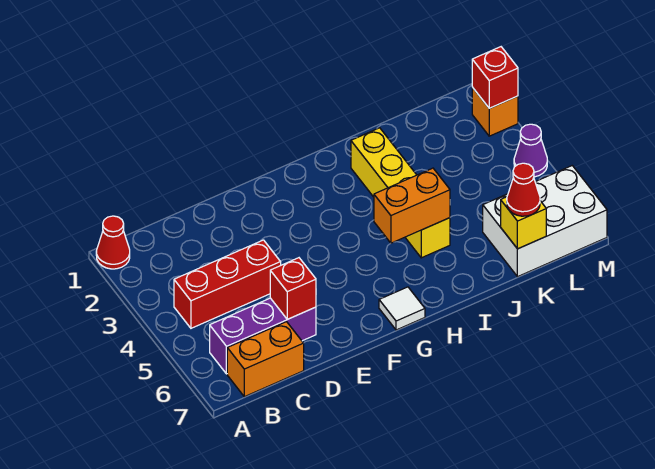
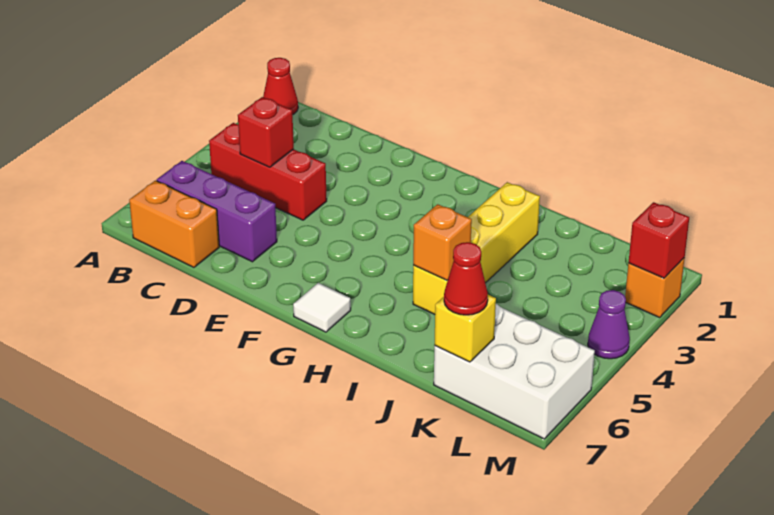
red brick D6 level 2 -> red brick C4 level 2
orange brick H5:I5 level 2 -> orange brick I5 level 2

